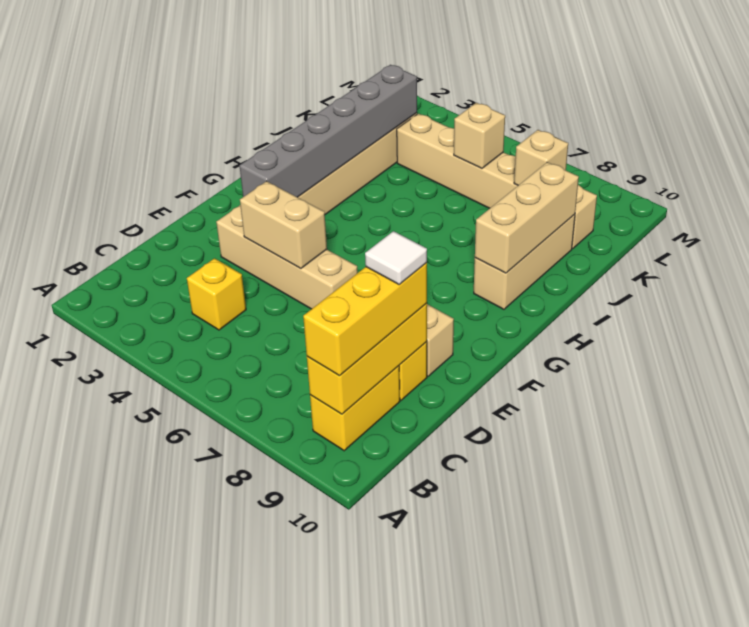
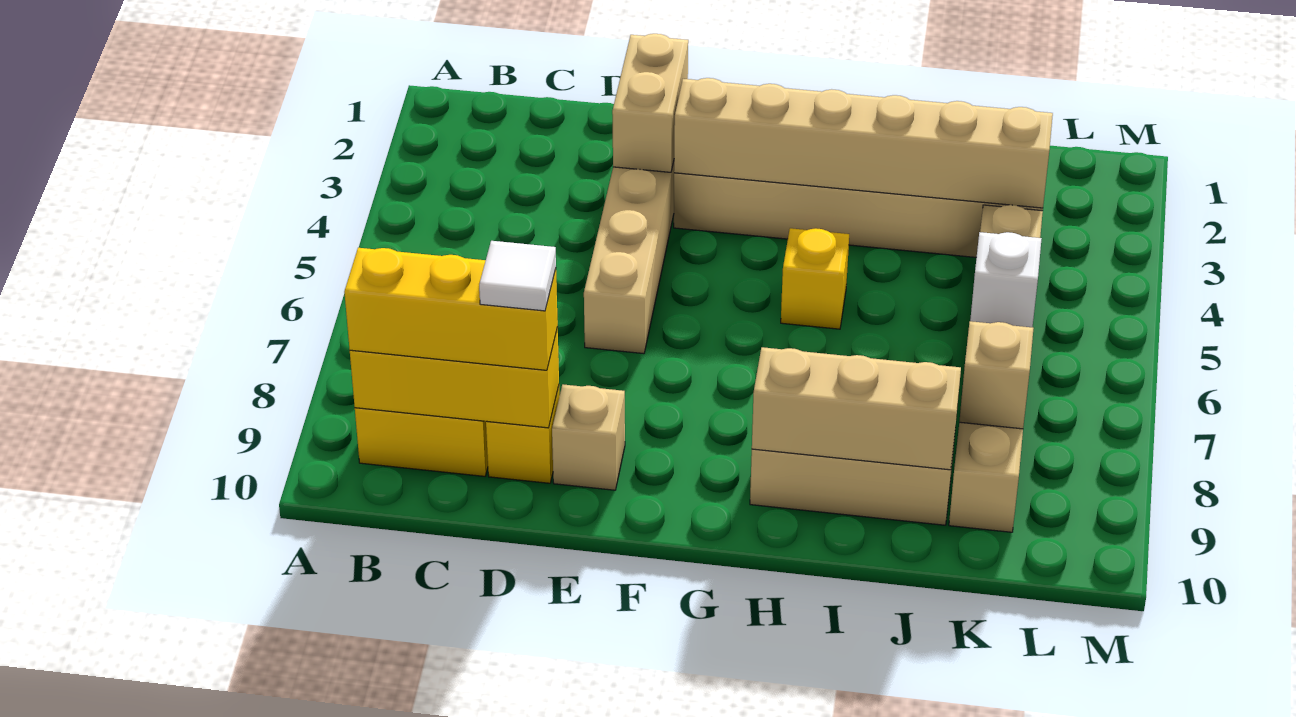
yellow brick C4 level 1 -> yellow brick H5 level 1
tan brick E4:E5 level 2 -> tan brick E2:E3 level 2
grey brick F3:K3 level 2 -> tan brick F3:K3 level 2
tan brick K6 level 2 -> white brick K6 level 2

